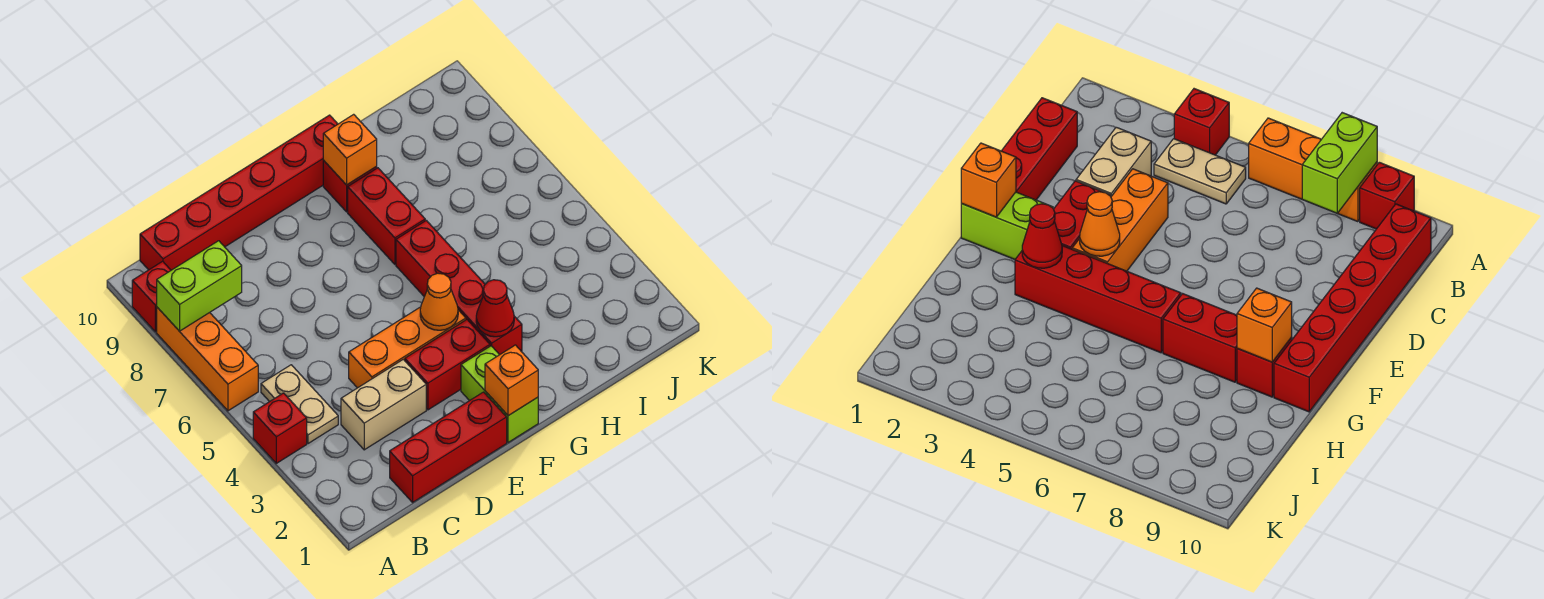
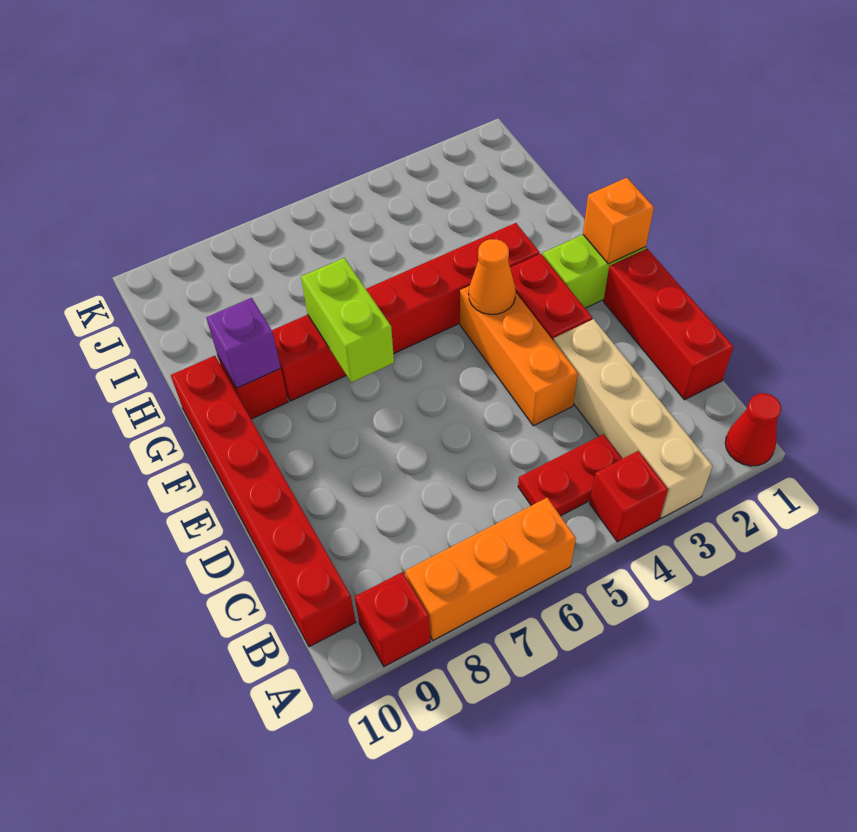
lime brick A8:B8 level 2 -> lime brick F7:G7 level 2
tan plate B4:B5 level 1 -> red plate B4:B5 level 1
tan brick C3:D3 level 1 -> tan brick A3:D3 level 1
red cone G3 level 2 -> red cone A1 level 1
orange brick G9 level 2 -> purple brick G9 level 2

